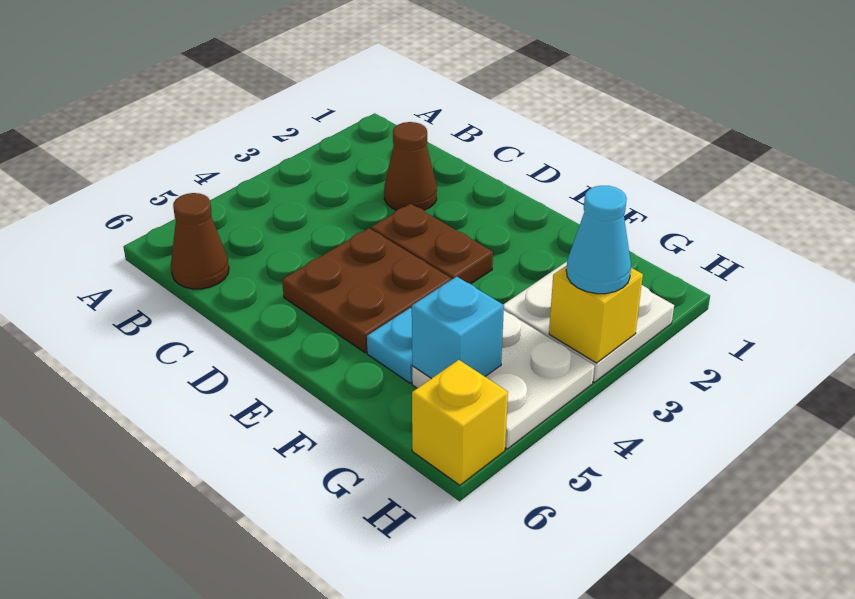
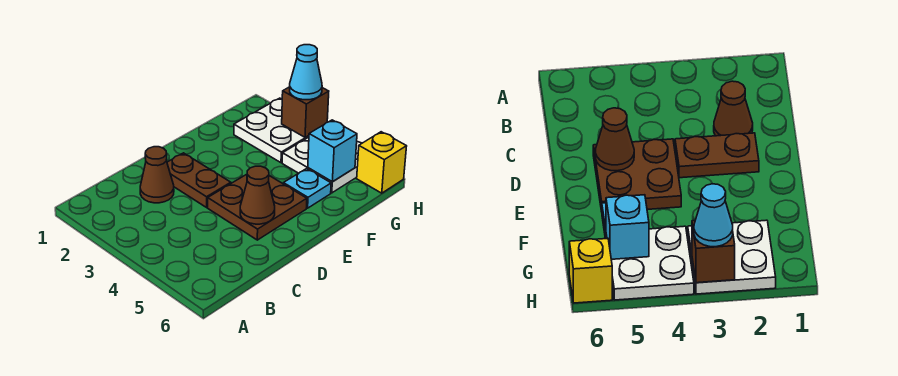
brown cone B6 level 1 -> brown cone D5 level 2
brown plate D3:E3 level 1 -> brown plate D2:D3 level 1
yellow brick H3 level 2 -> brown brick H3 level 2

